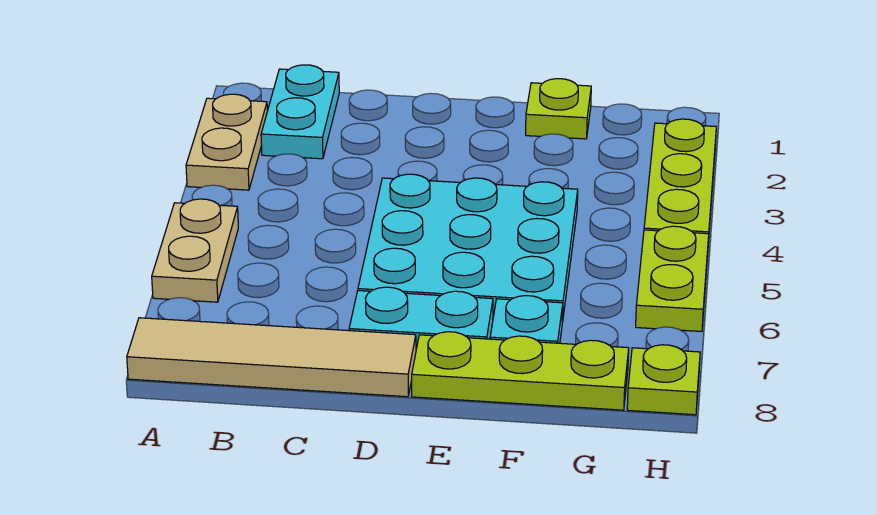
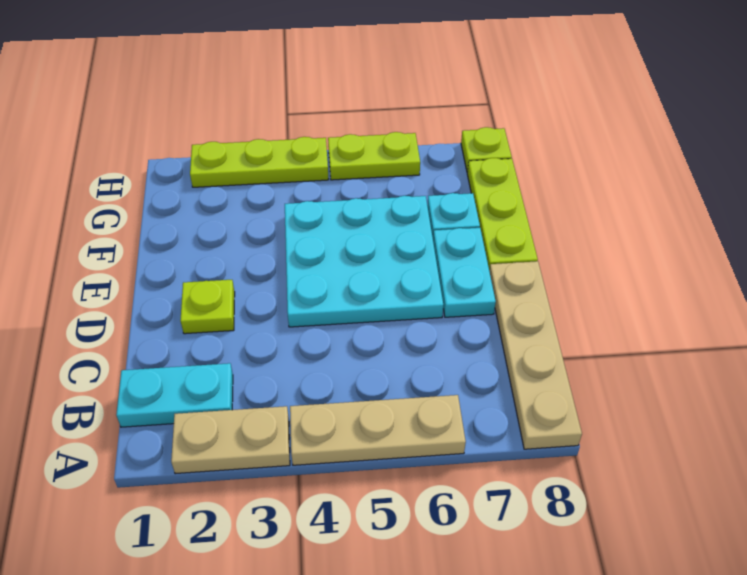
tan plate A5:A6 level 1 -> tan plate A4:A6 level 1
tan tile A8:D8 level 1 -> tan plate A8:D8 level 1
lime plate F1 level 1 -> lime plate D2 level 1

